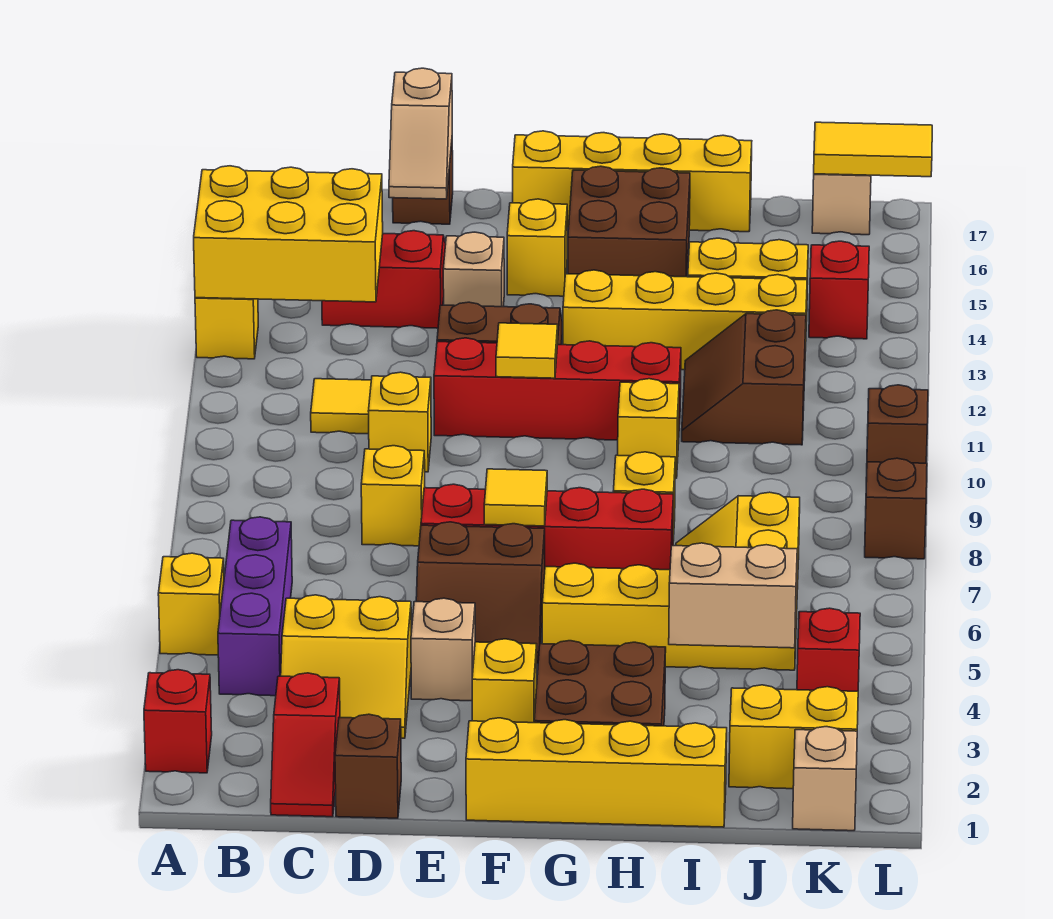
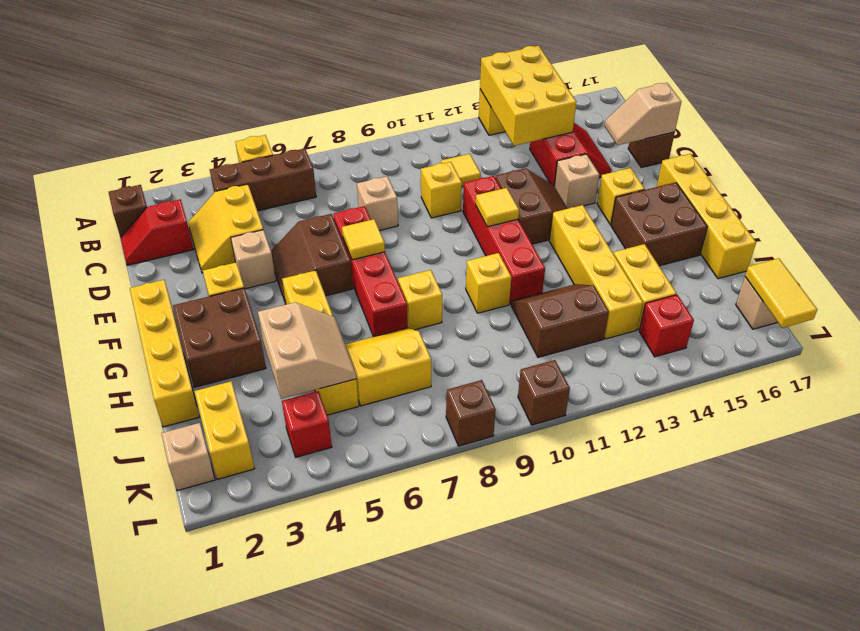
red brick A2 level 1 -> none
purple brick B4:B6 level 1 -> brown brick B4:B6 level 1
brown brick D1 level 1 -> brown brick B1 level 1
yellow brick D8 level 1 -> tan brick D8 level 1

